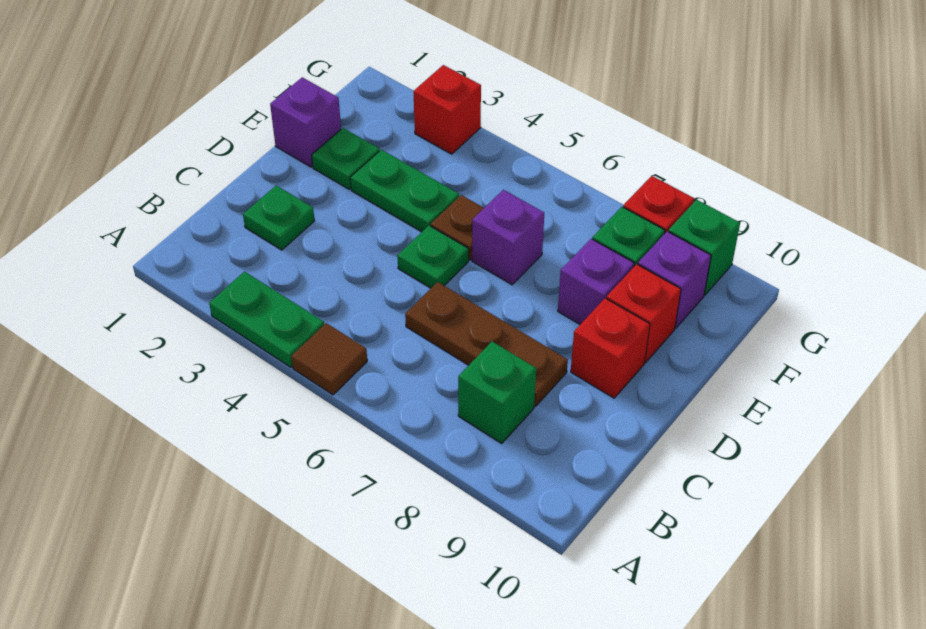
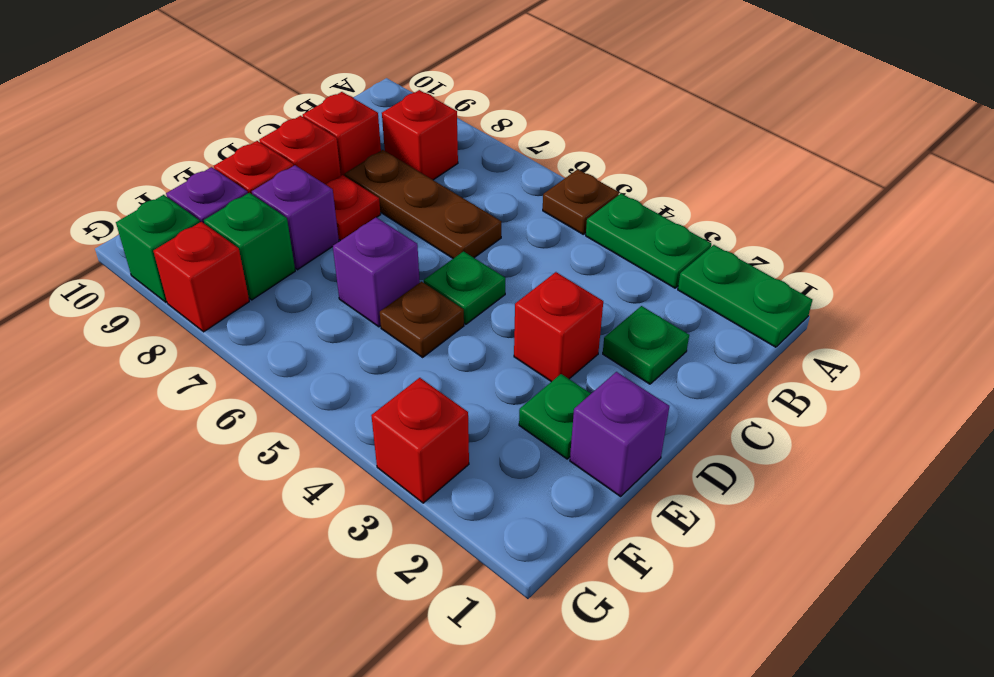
brown tile A5 level 1 -> brown plate A5 level 1
green brick B8 level 1 -> red brick B8 level 1
none -> red brick C9 level 1
none -> red brick D3 level 1
none -> red plate D8 level 1
green plate E3:E4 level 1 -> green plate A1:A2 level 1

